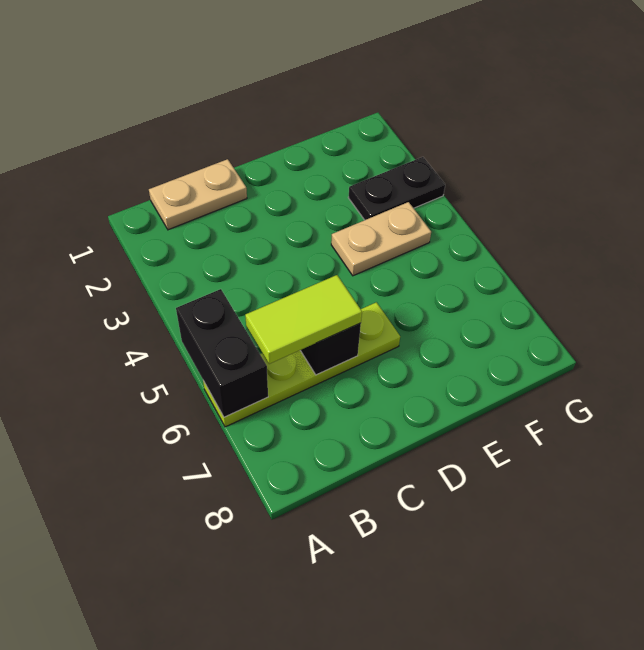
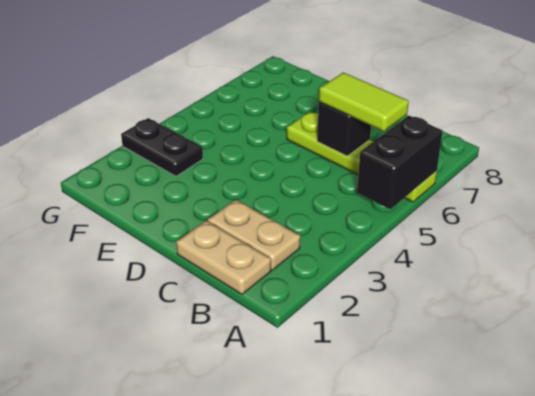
tan plate E4:F4 level 1 -> tan plate B2:C2 level 1

